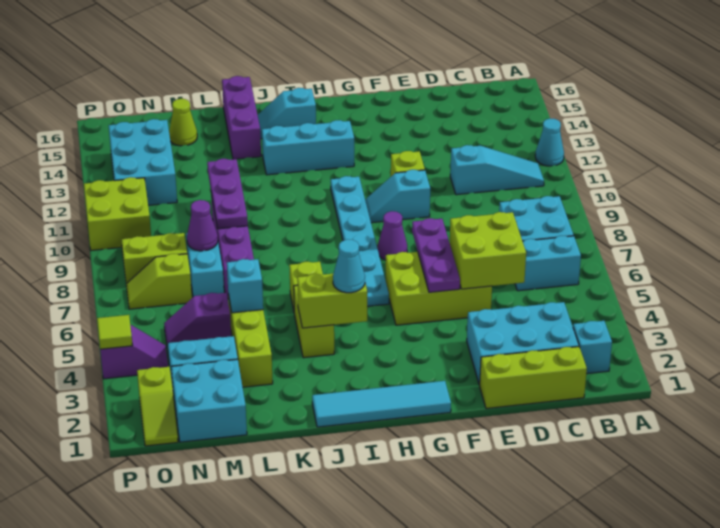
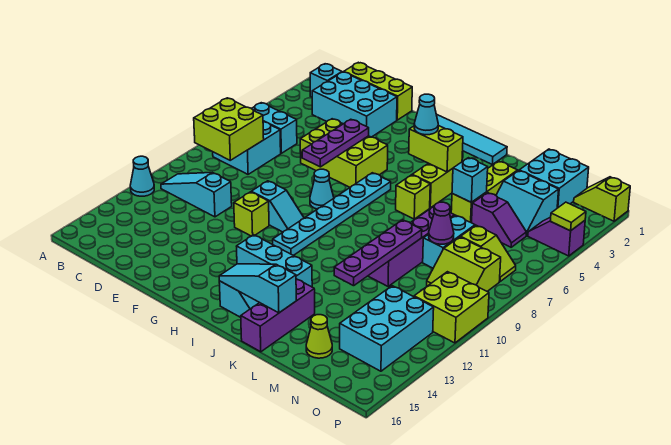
lime brick D5:E6 level 2 -> lime brick B8:C9 level 2
purple cone G8 level 1 -> cyan cone G8 level 1
none -> cyan slope I15:K15 level 2 top K
purple plate L9:L11 level 2 -> purple plate L9:L12 level 2
lime slope O1:O2 level 1 top 2 -> lime slope O1:P1 level 1 top P

